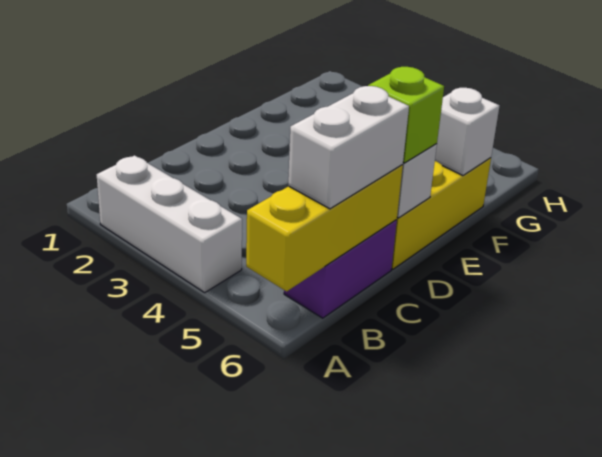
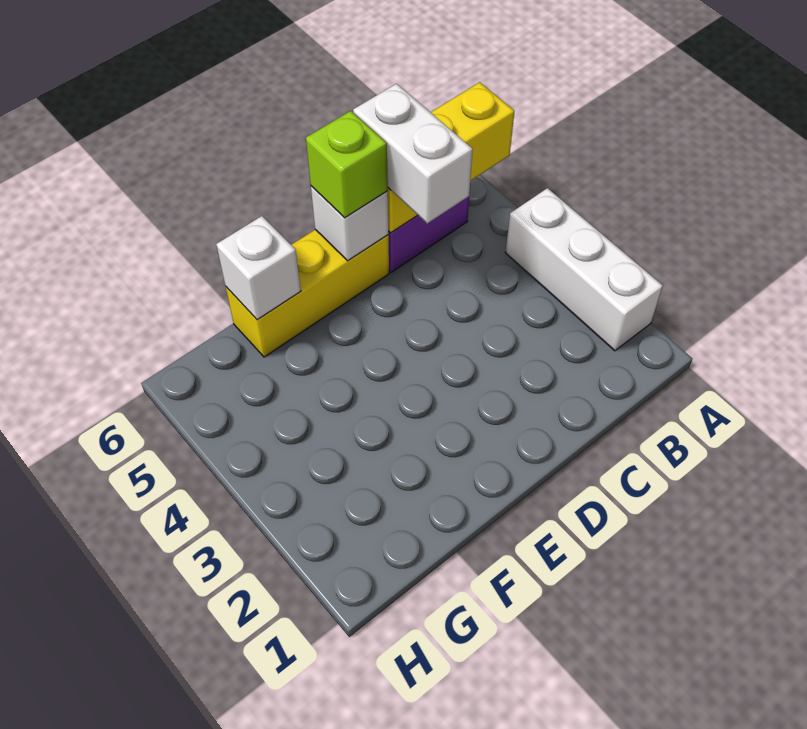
white brick B6:C6 level 3 -> white brick C5:C6 level 3

